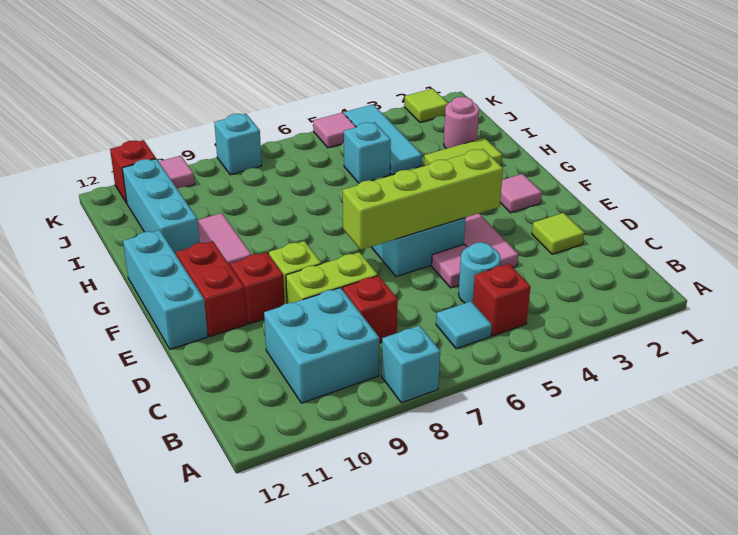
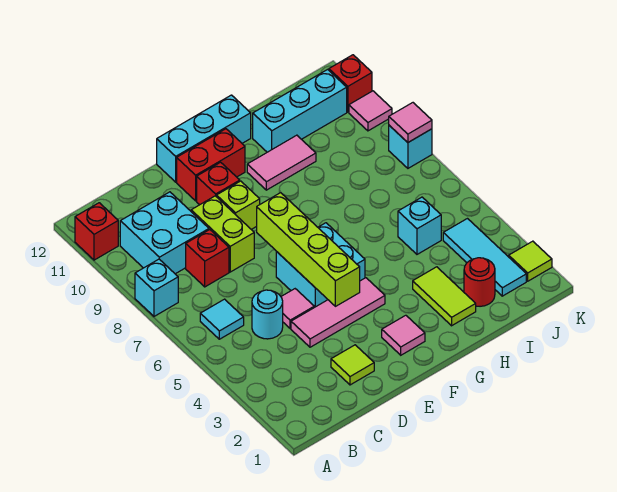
red brick B5 level 1 -> red brick A11 level 1
pink round brick I2 level 1 -> red round brick I2 level 1
cyan tile I4:K4 level 1 -> cyan tile J2:J4 level 1
pink tile K5 level 1 -> pink tile K8 level 2

